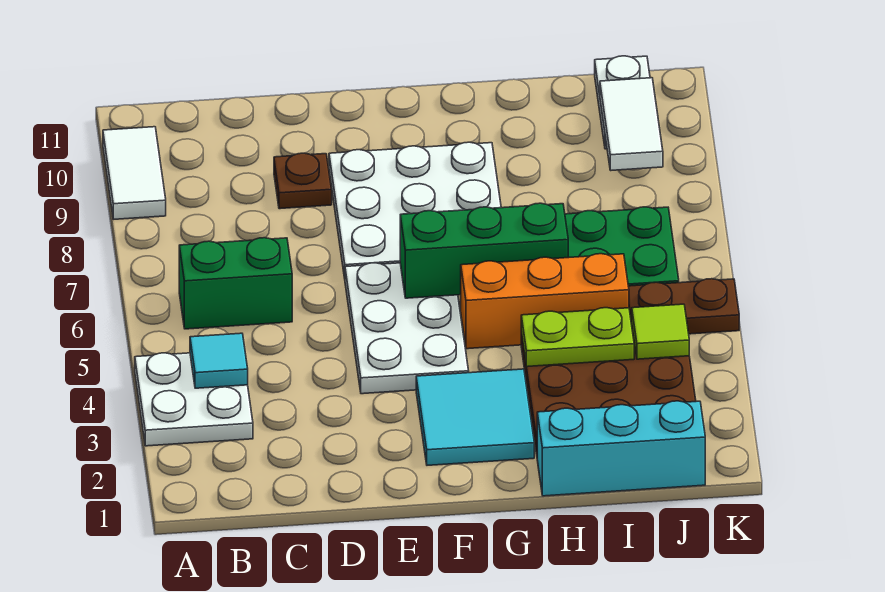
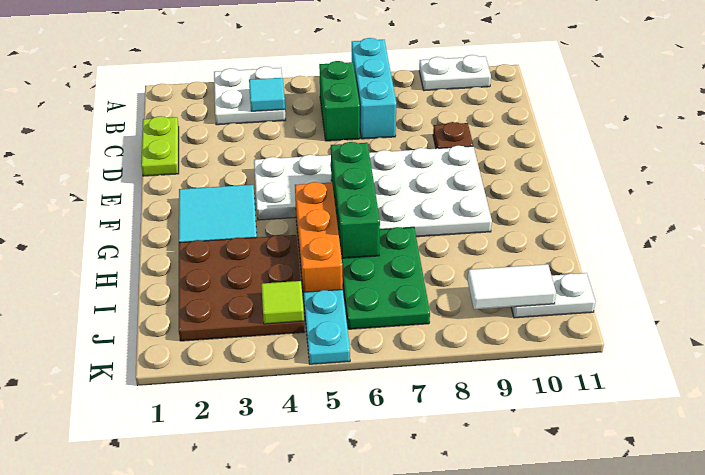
white tile A9:A10 level 1 -> white plate A9:A10 level 1
cyan brick H1:J1 level 1 -> cyan brick A7:C7 level 1
lime plate H4:I4 level 2 -> lime plate C1:D1 level 1
brown plate J5:K5 level 1 -> cyan plate J5:K5 level 1

